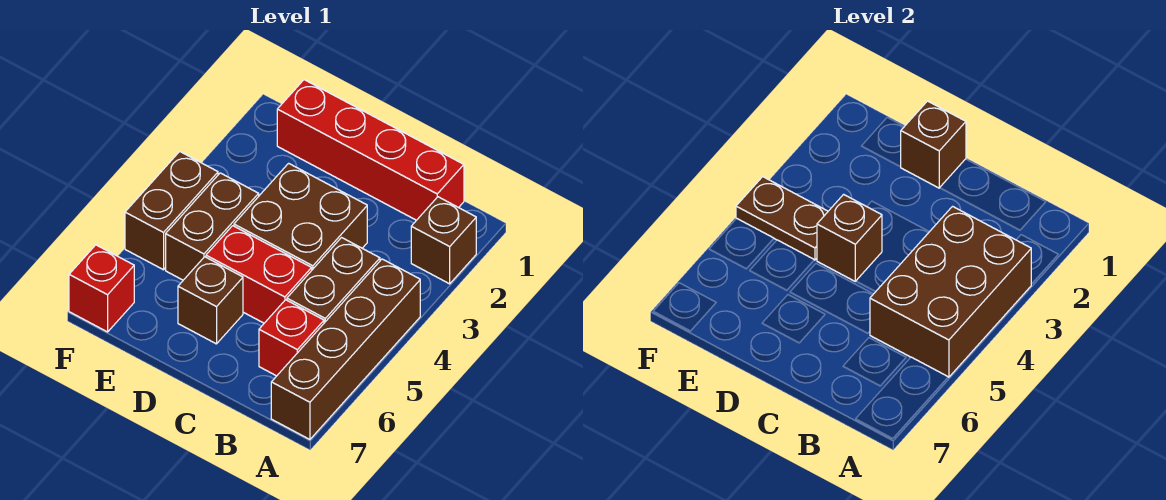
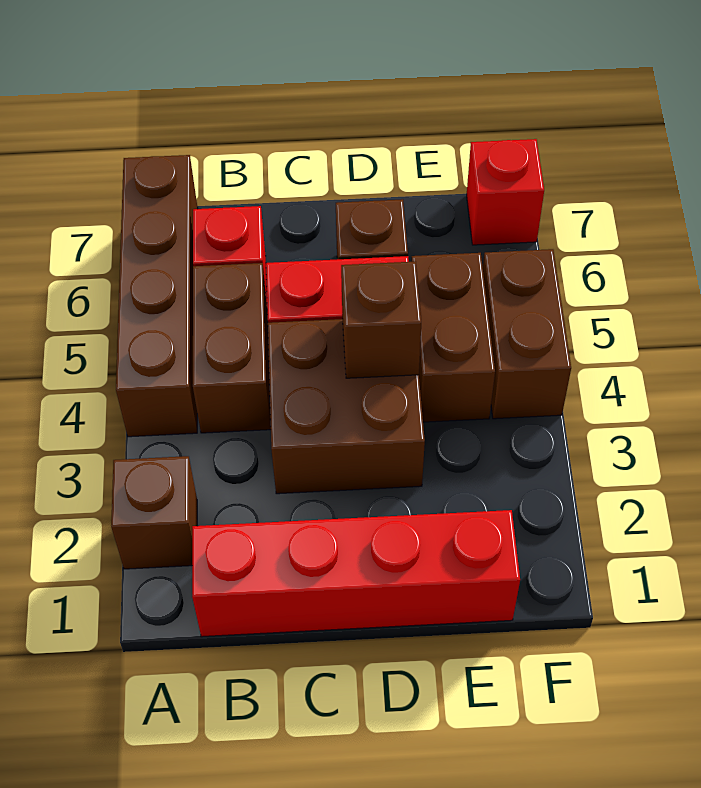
brown brick A3:B5 level 2 -> none
brown brick D1 level 2 -> none
brown plate E4:F4 level 2 -> none

